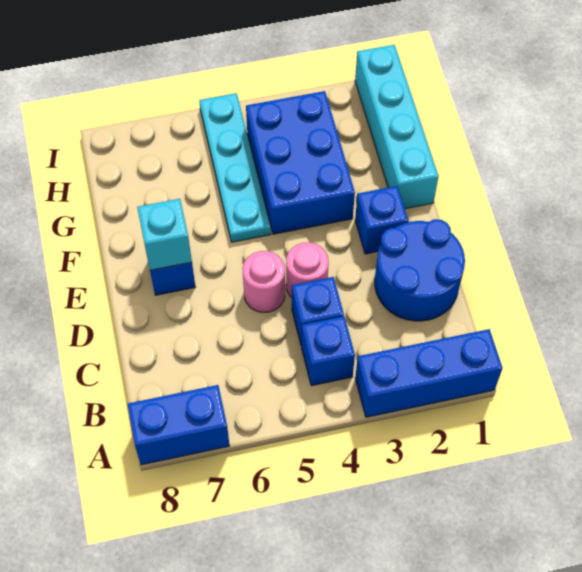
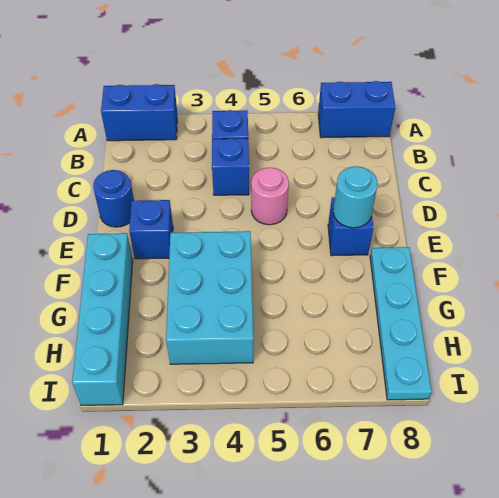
blue brick A1:A3 level 1 -> blue brick A1:A2 level 1
blue round brick C1:D2 level 1 -> blue round brick D1 level 1
pink round brick D4 level 1 -> none
cyan brick E7 level 2 -> cyan round brick E7 level 2
blue brick F3:H4 level 1 -> cyan brick F3:H4 level 1
cyan plate F5:I5 level 1 -> cyan plate F8:I8 level 1

